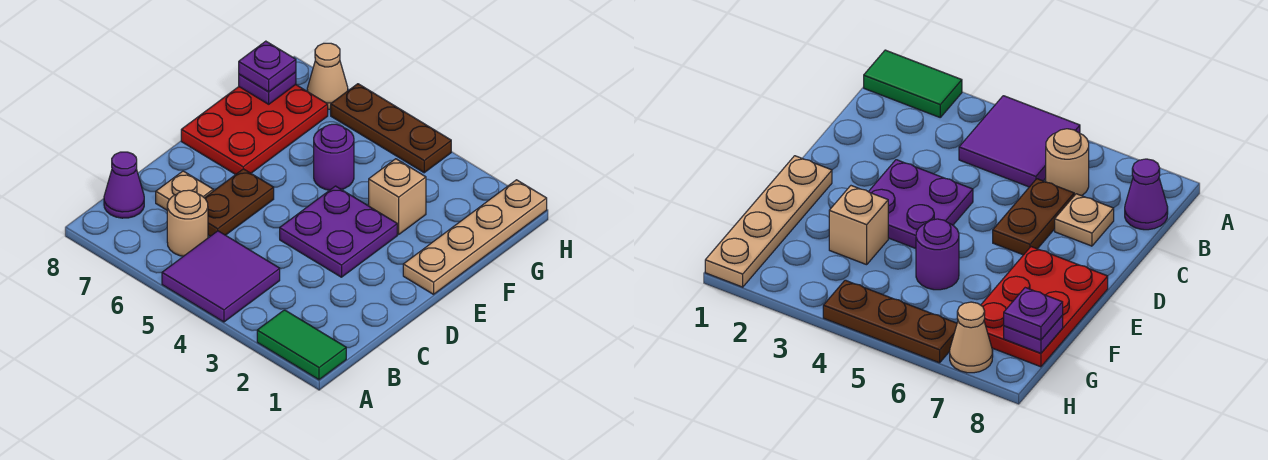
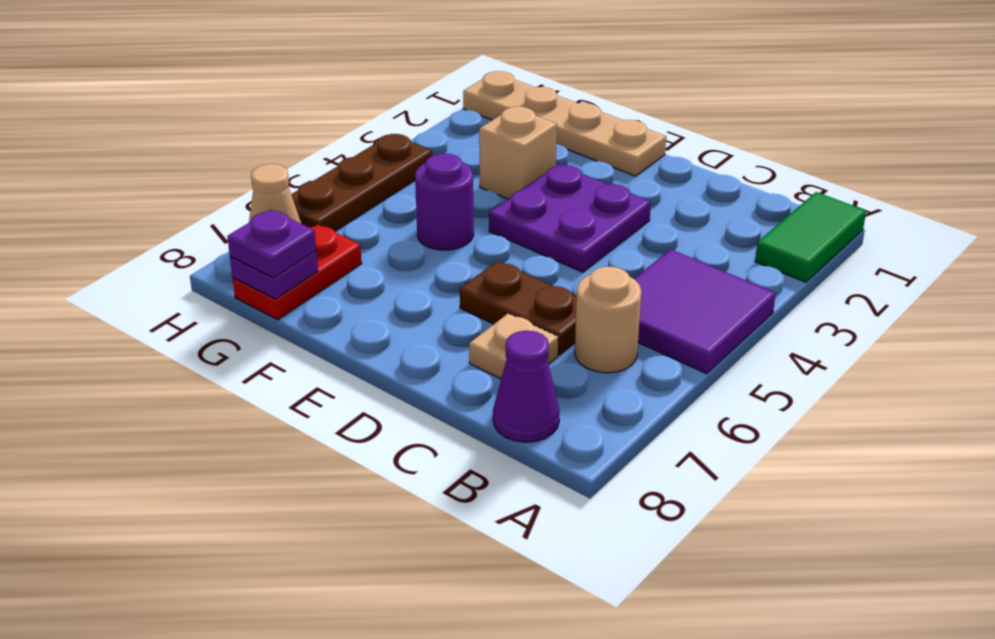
red plate E7:G8 level 1 -> red plate G7:G8 level 1

